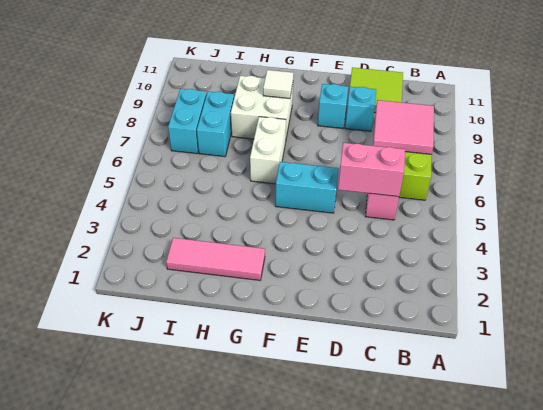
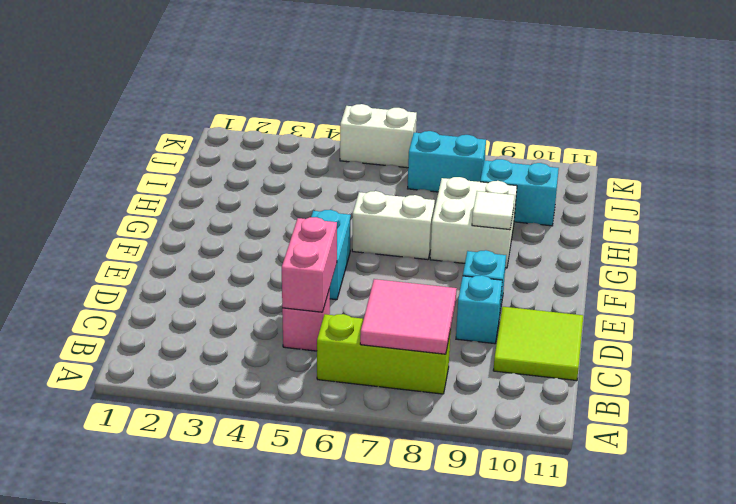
pink tile G2:I2 level 1 -> none
cyan brick I7:I8 level 1 -> cyan brick I9:I10 level 1
none -> white brick K5:K6 level 1

